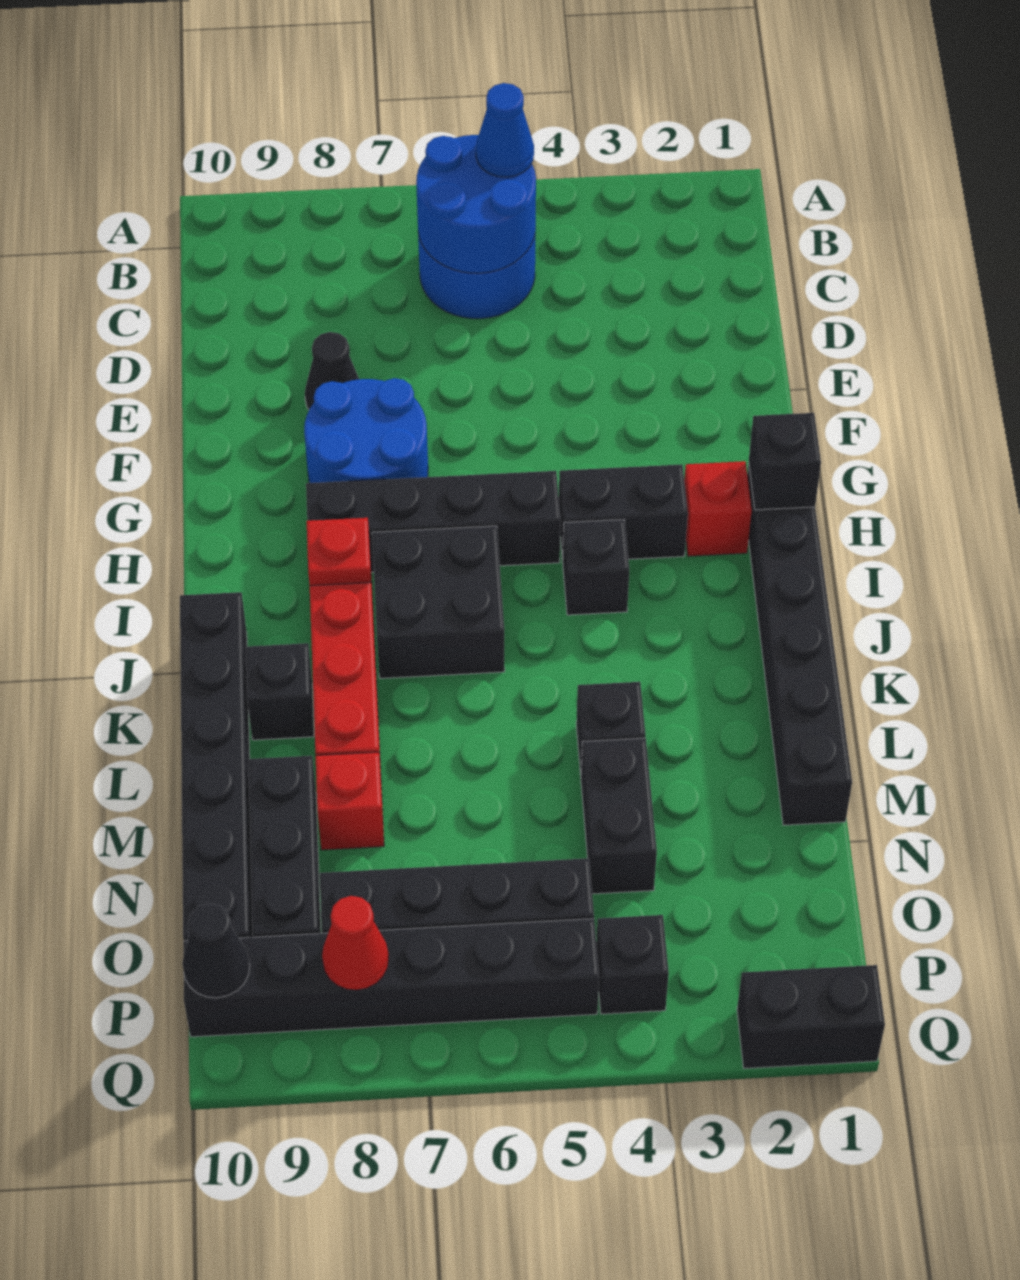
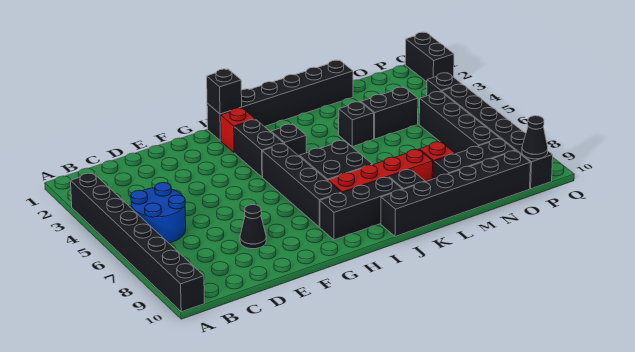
none -> black brick A3:A10 level 1
blue round brick B5:C6 level 2 -> none
blue cone B5 level 3 -> none
blue round brick F7:G8 level 1 -> none
none -> black brick H9:J9 level 1
red plate I8 level 2 -> none
red cone P8 level 2 -> none

